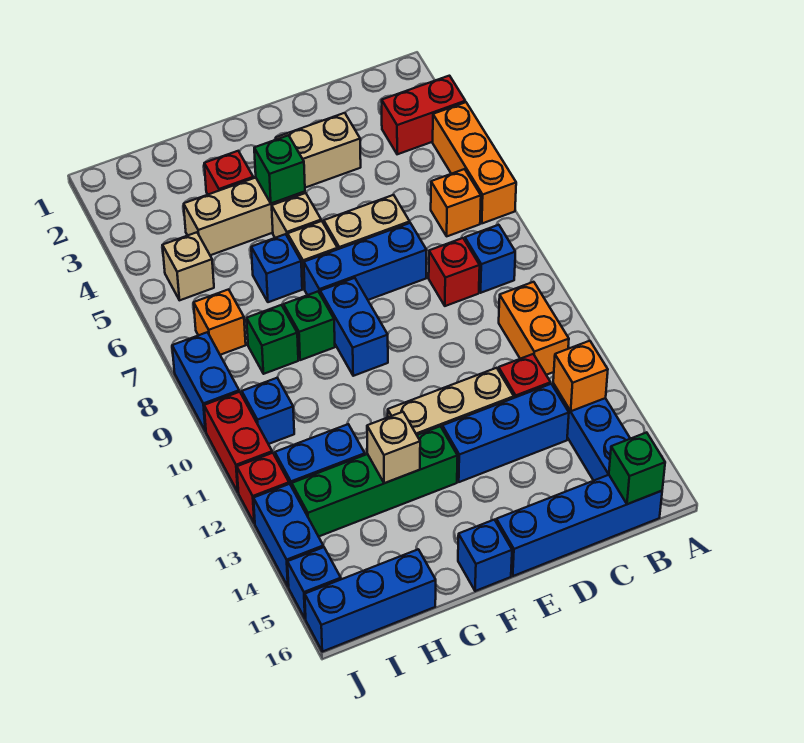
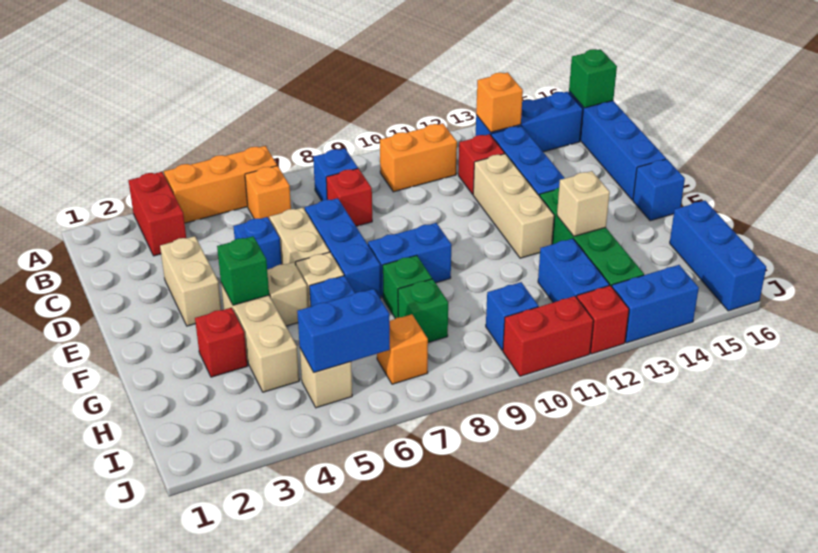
blue brick J8:J9 level 1 -> blue brick I5:I6 level 2
blue brick J15 level 1 -> blue brick D5 level 1

